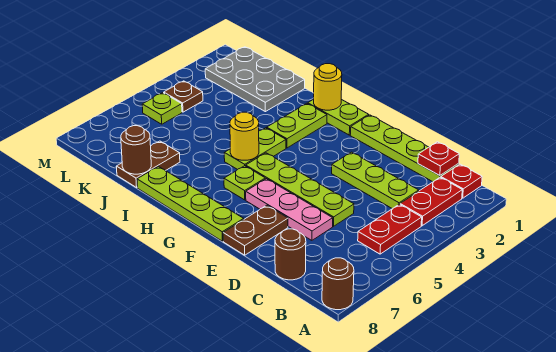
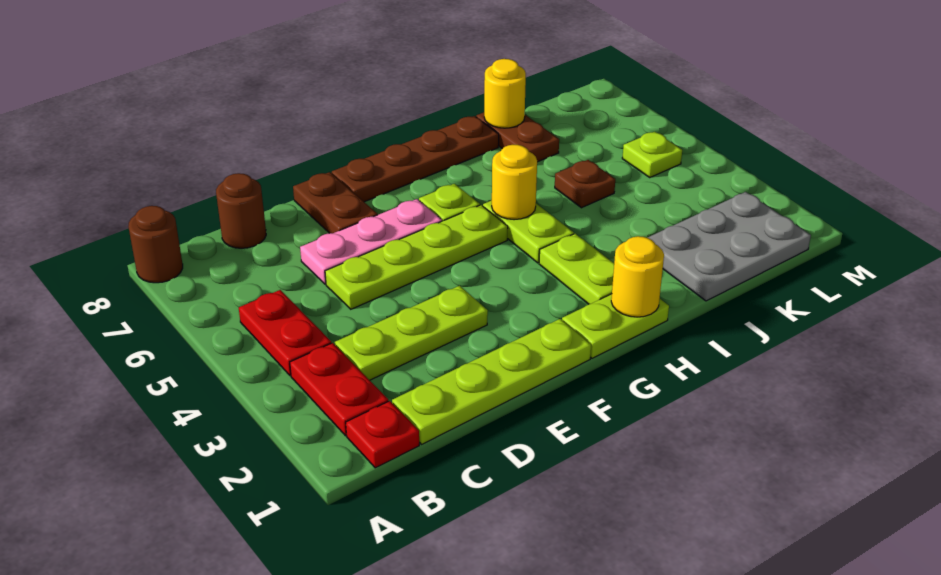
red plate C1 level 2 -> none
lime plate F8:I8 level 1 -> brown plate F8:I8 level 1
brown round brick J8 level 2 -> yellow round brick J8 level 2
brown plate L4 level 1 -> brown plate J5 level 1

